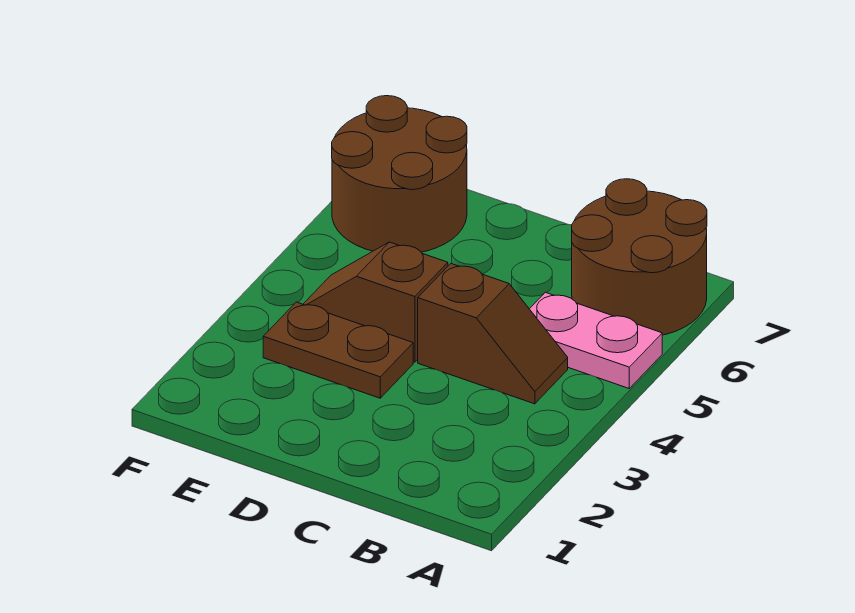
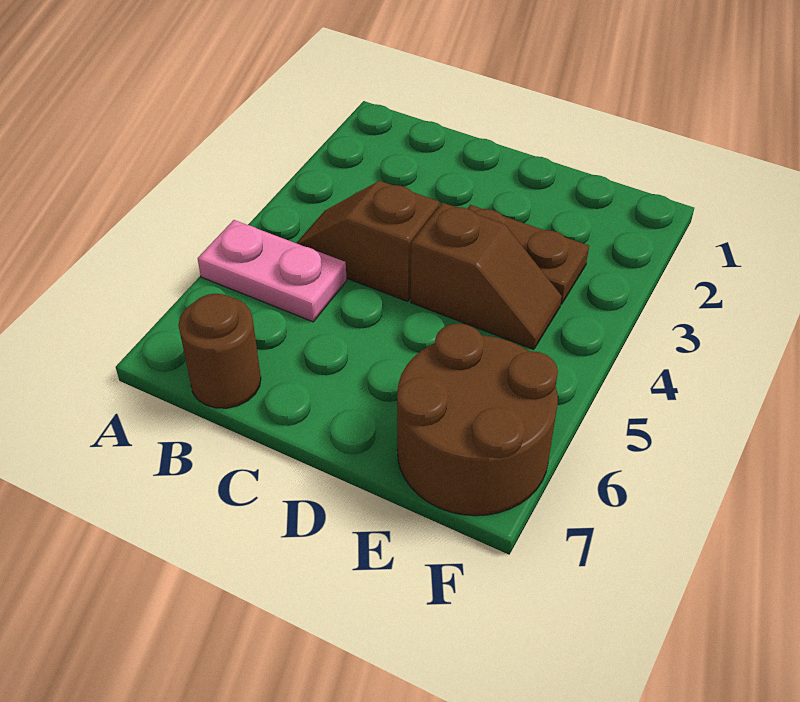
brown round brick A6:B7 level 1 -> brown round brick B7 level 1

